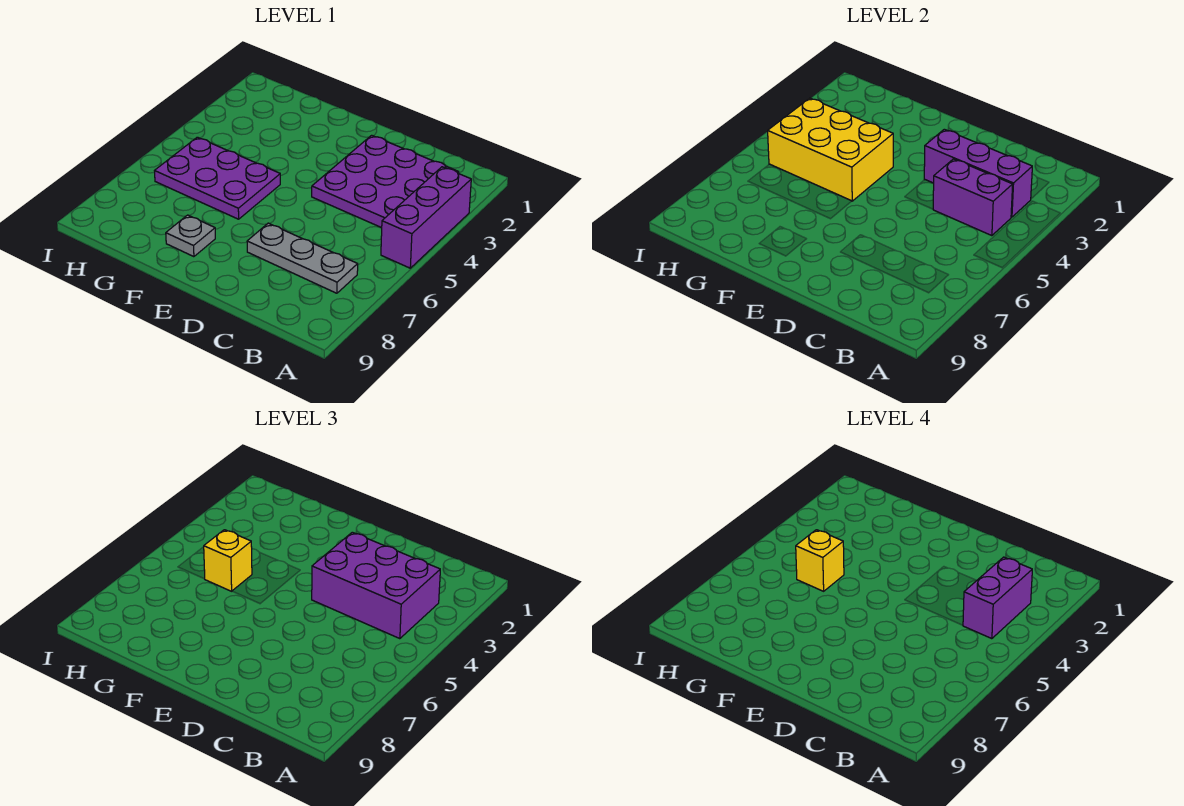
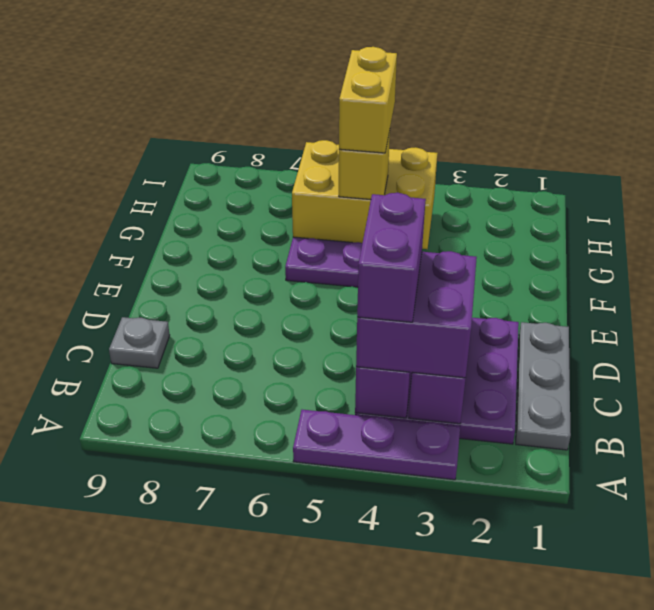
purple brick A3:A5 level 1 -> purple plate A3:A5 level 1
purple brick B3:D4 level 3 -> purple brick B3:C4 level 3
purple brick B3:B4 level 4 -> purple brick B4:C4 level 4
grey plate B7:D7 level 1 -> grey plate B1:D1 level 1
yellow brick F4:H5 level 2 -> yellow brick G4:H6 level 2
grey plate F8 level 1 -> grey plate C9 level 1
yellow brick G5 level 4 -> yellow brick G5:H5 level 4

